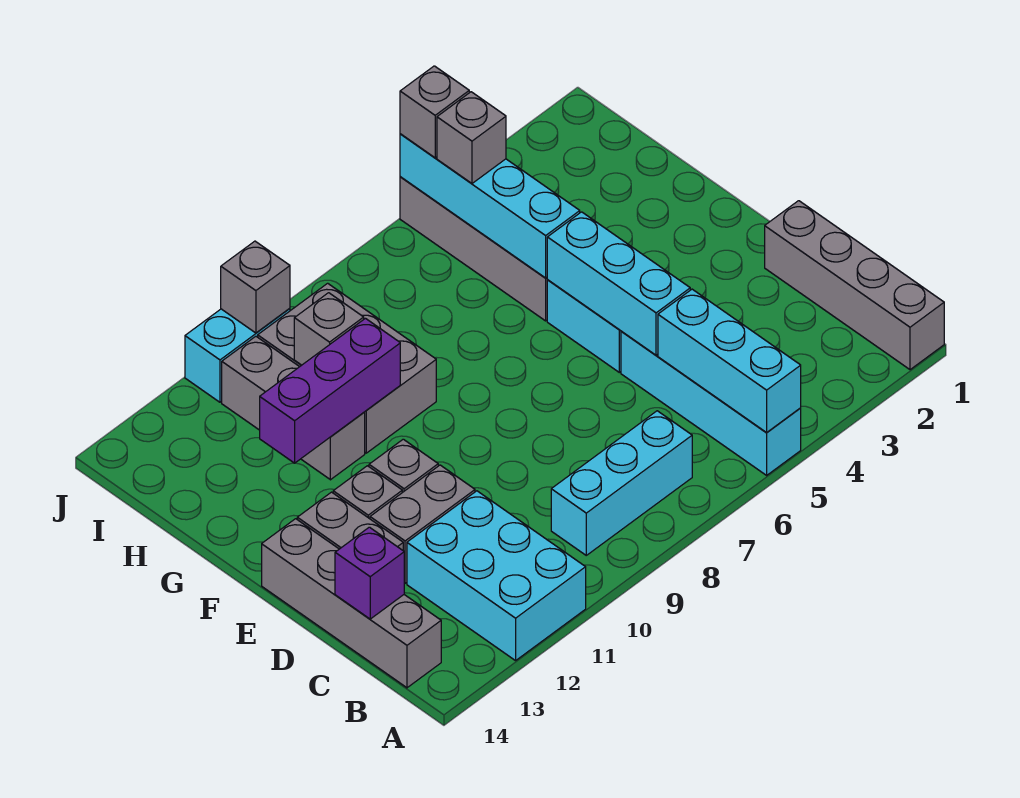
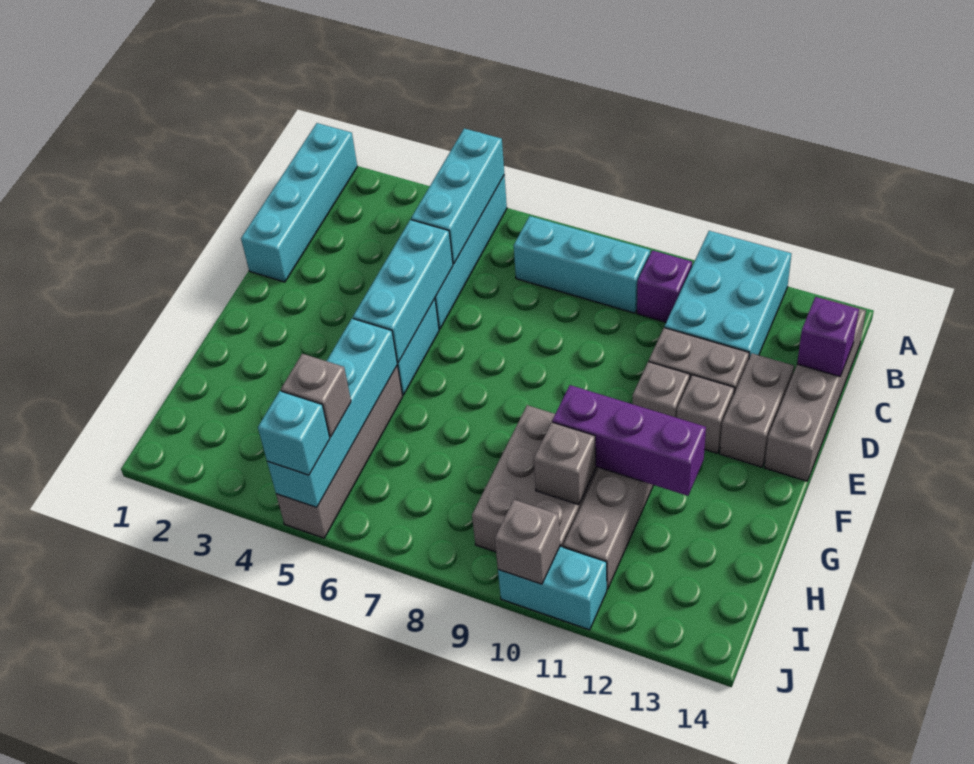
grey brick A1:D1 level 1 -> cyan brick A1:D1 level 1
none -> purple brick B10 level 1
grey brick J5 level 3 -> cyan brick J5 level 3

